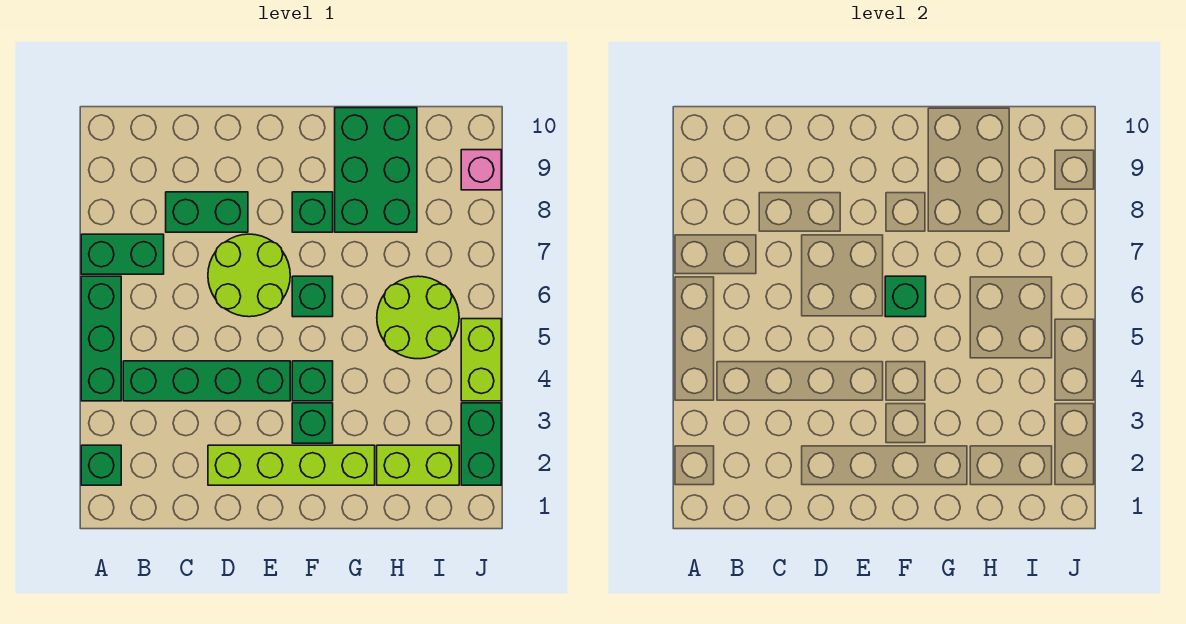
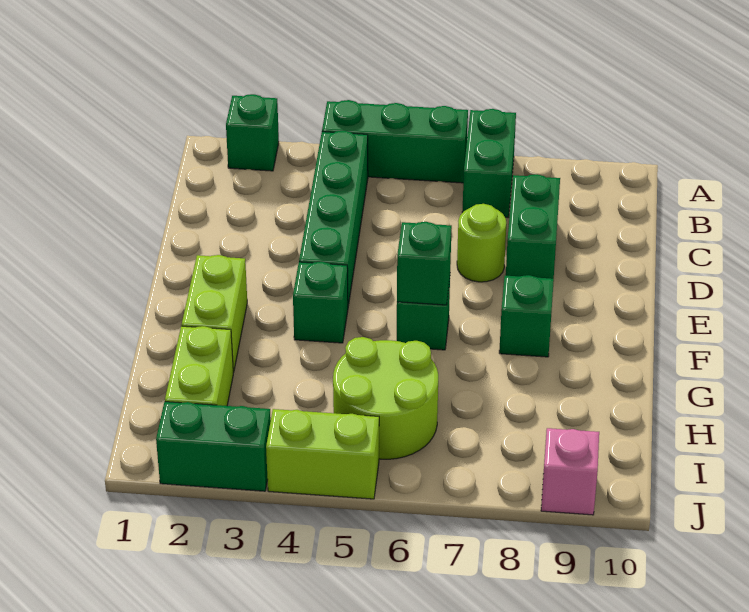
lime brick D2:G2 level 1 -> lime brick F2:G2 level 1
lime round brick D6:E7 level 1 -> lime round brick D7 level 1
green brick F3 level 1 -> none
green brick G8:H10 level 1 -> none

